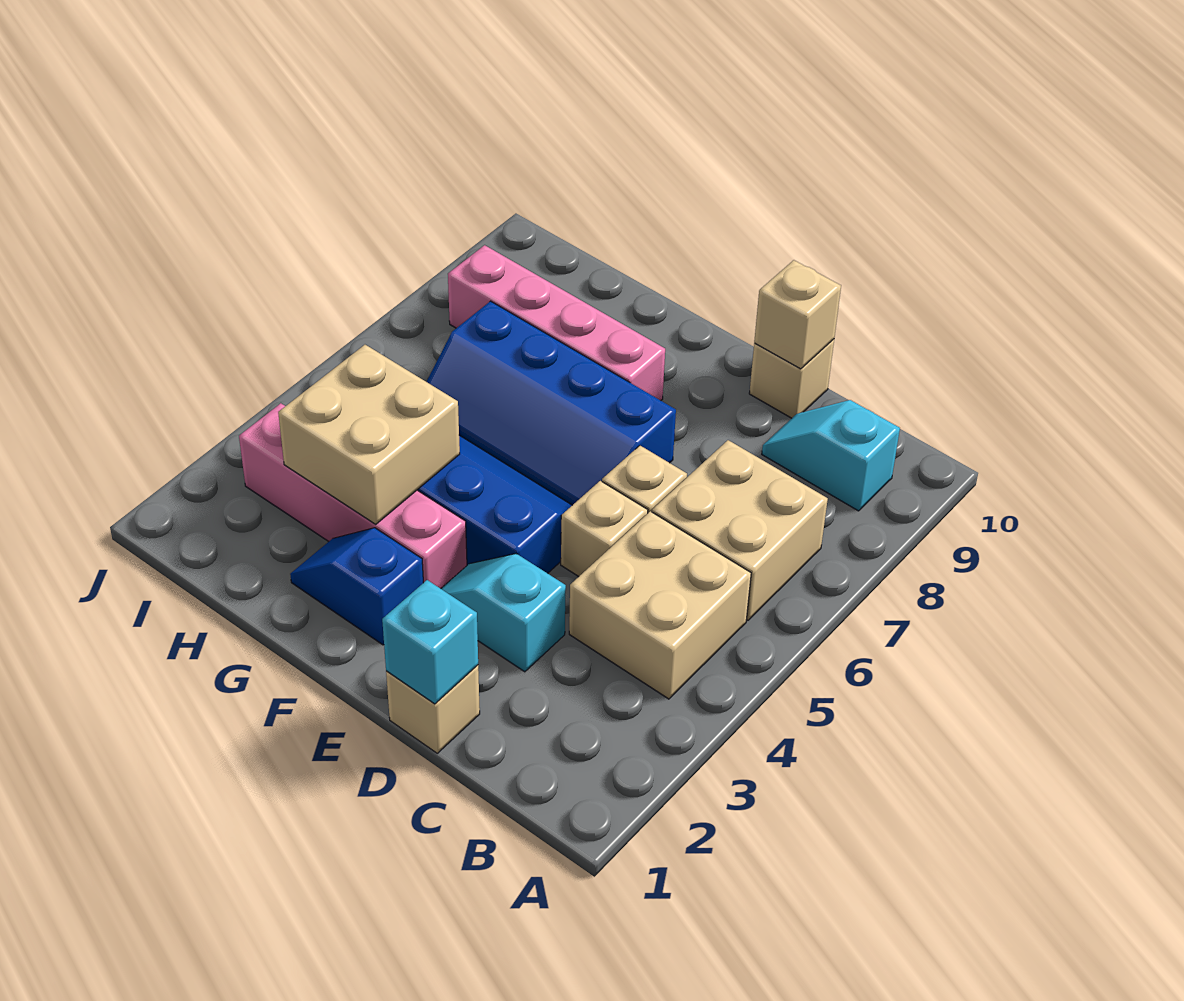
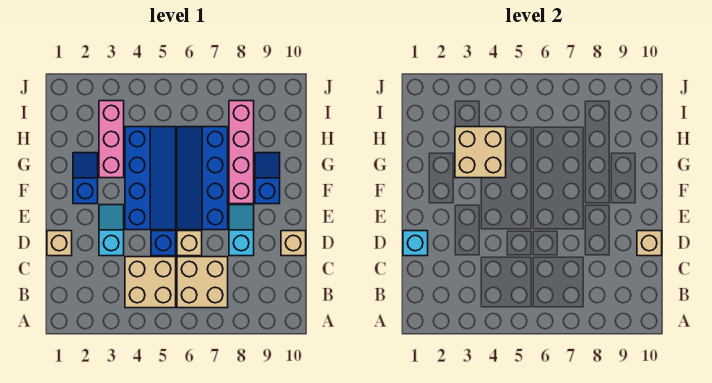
cyan slope B9:C9 level 1 top B -> cyan slope D8:E8 level 1 top D
tan brick D5 level 1 -> blue brick D5 level 1
pink brick F3:I3 level 1 -> pink brick G3:I3 level 1
none -> blue slope F9:G9 level 1 top F

